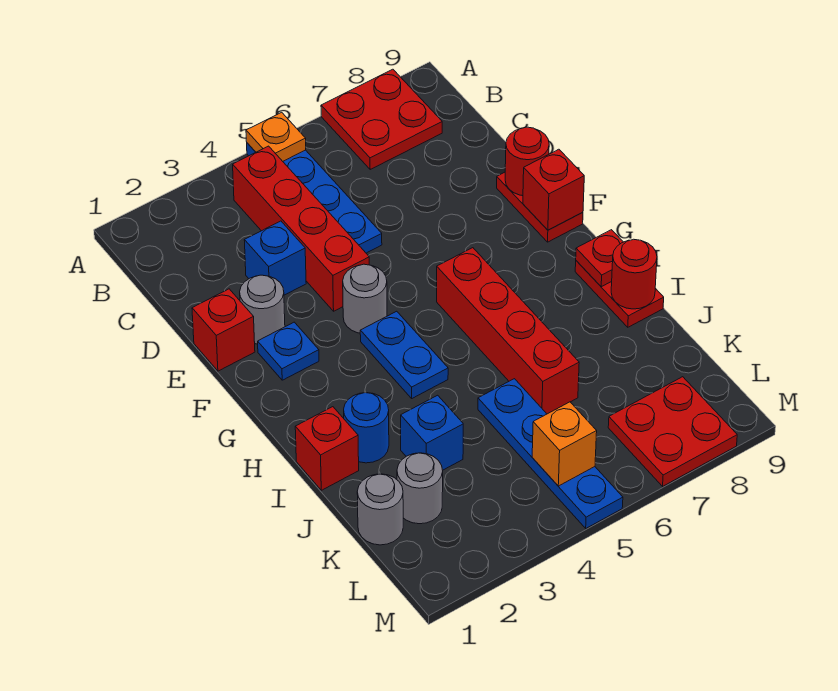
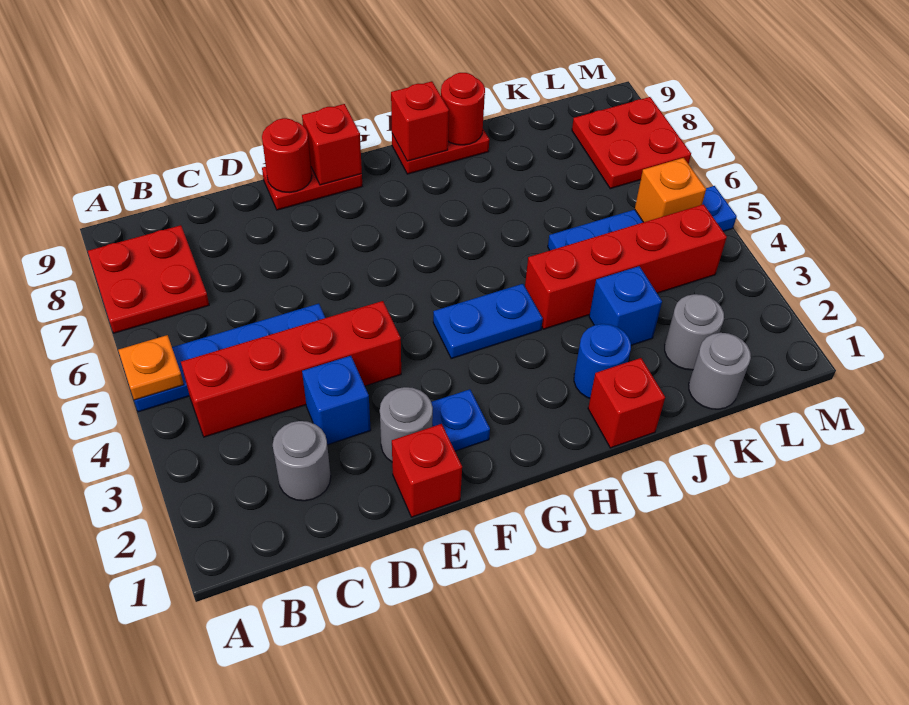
grey round brick F4 level 1 -> grey round brick C2 level 1
red brick G6:J6 level 1 -> red brick I4:L4 level 1
red plate H9 level 2 -> red brick H9 level 2

